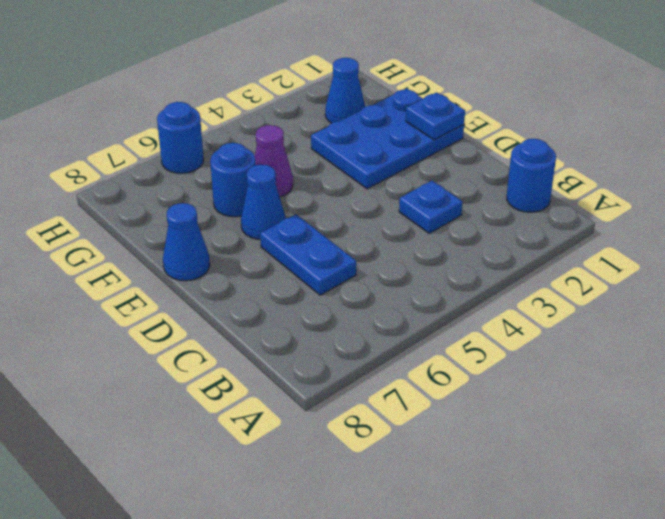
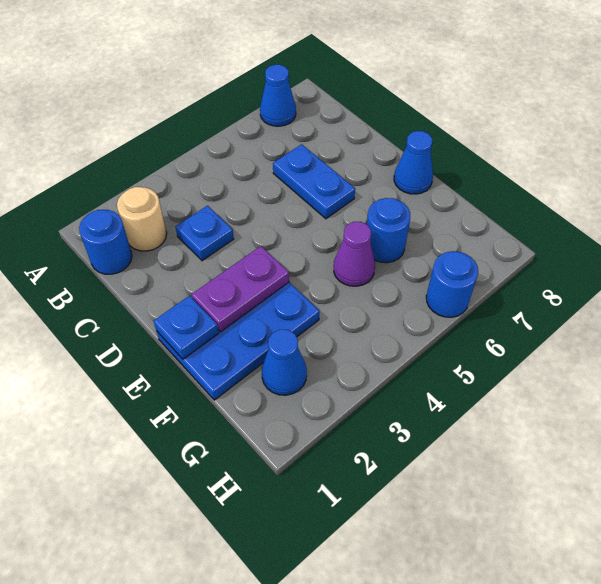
none -> tan round brick B2 level 1
none -> purple plate E2:E3 level 2
blue cone E6 level 1 -> blue cone A7 level 1

